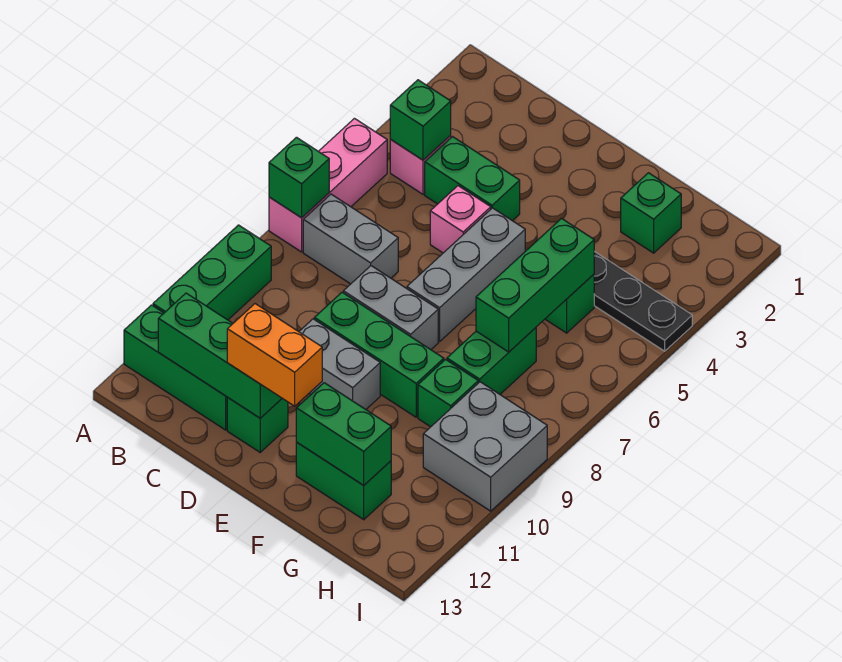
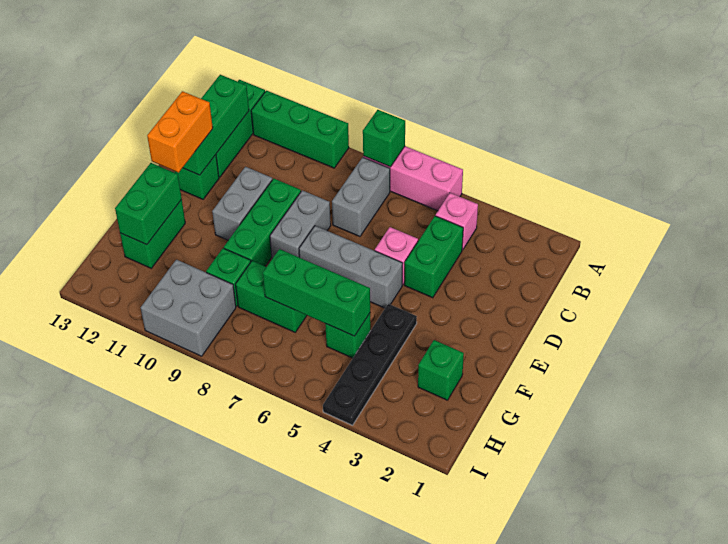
green brick B4 level 2 -> none

